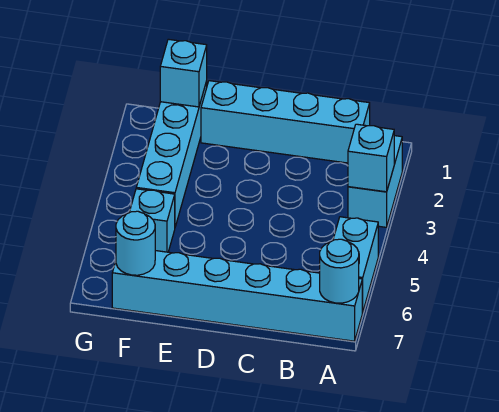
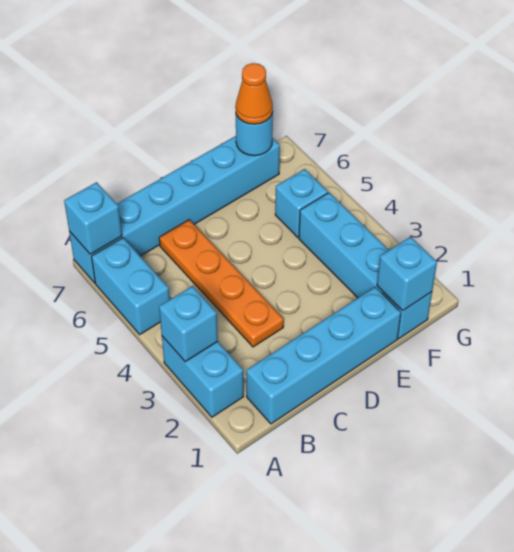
cyan round brick A7 level 2 -> cyan brick A7 level 2
none -> orange plate C3:C6 level 1
none -> orange cone F7 level 3

